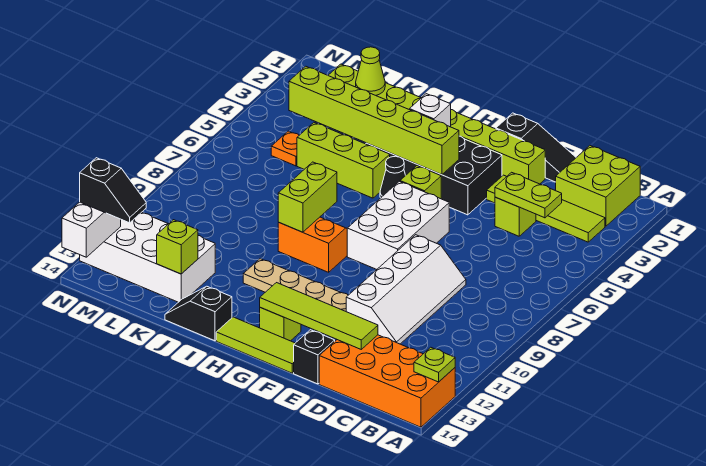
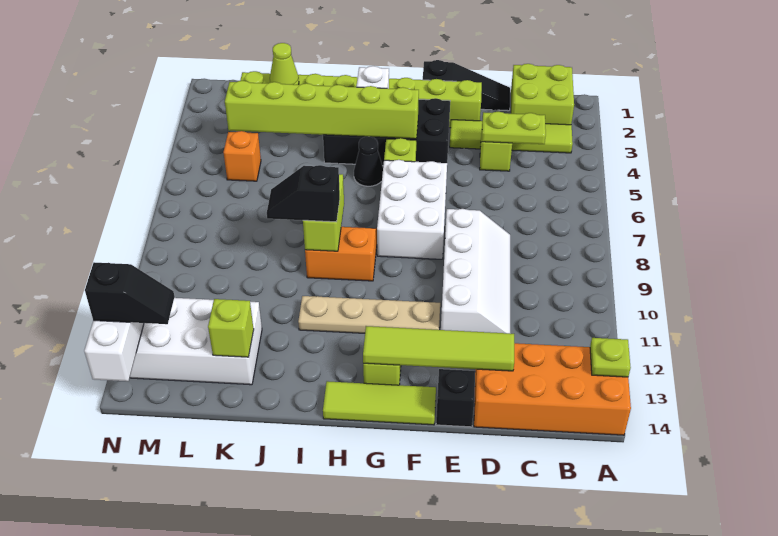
lime brick I5:K5 level 1 -> none
black slope I14:J14 level 1 top I -> black slope I9:J9 level 3 top I
orange plate L5 level 1 -> orange brick L5 level 1

